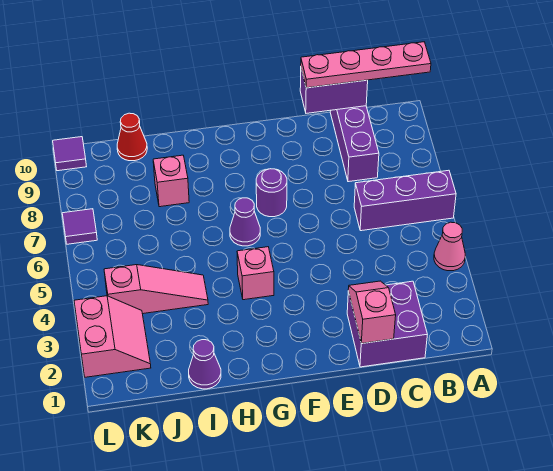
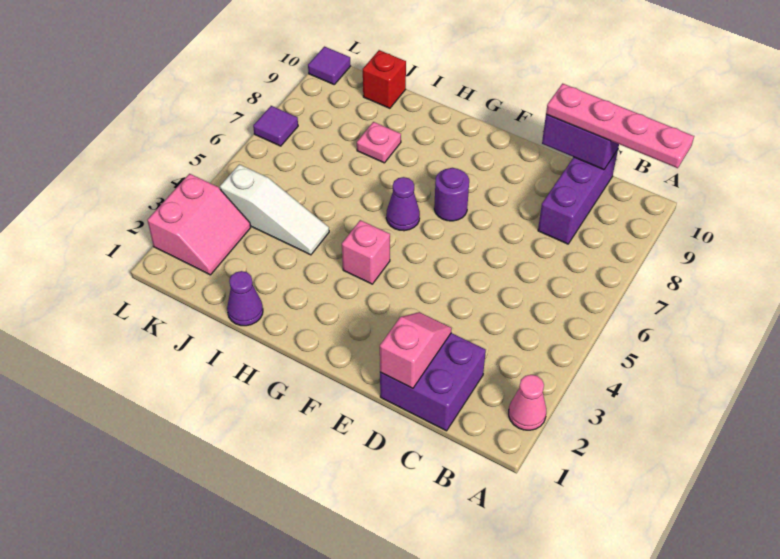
pink cone A4 level 1 -> pink cone A2 level 1
purple brick A6:C6 level 1 -> none
pink slope I4:K4 level 1 top K -> white slope I4:K4 level 1 top K
pink brick I8 level 1 -> pink plate I8 level 1
red cone J10 level 1 -> red brick J10 level 1

